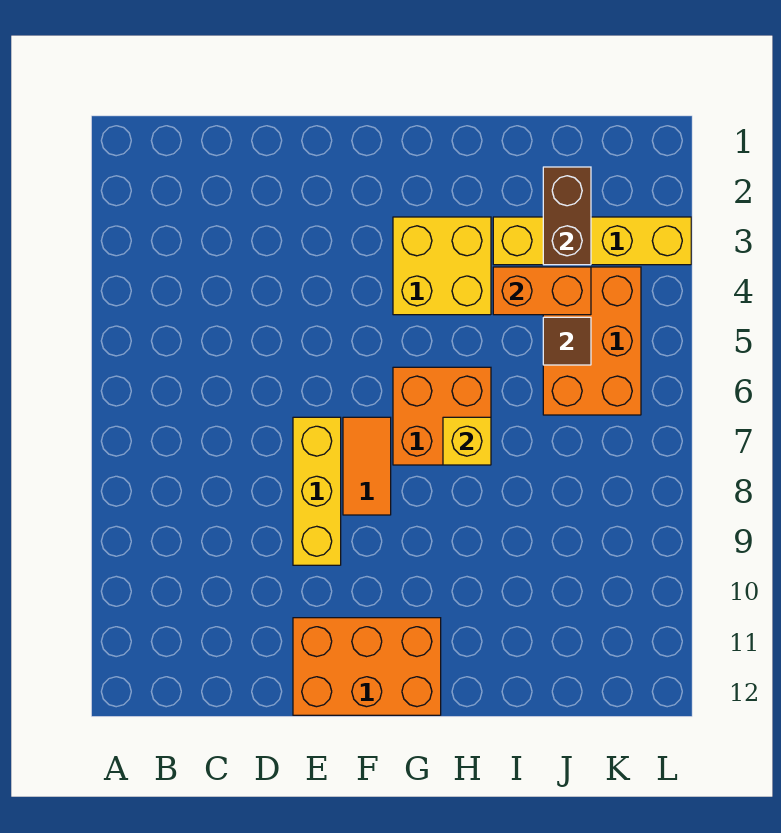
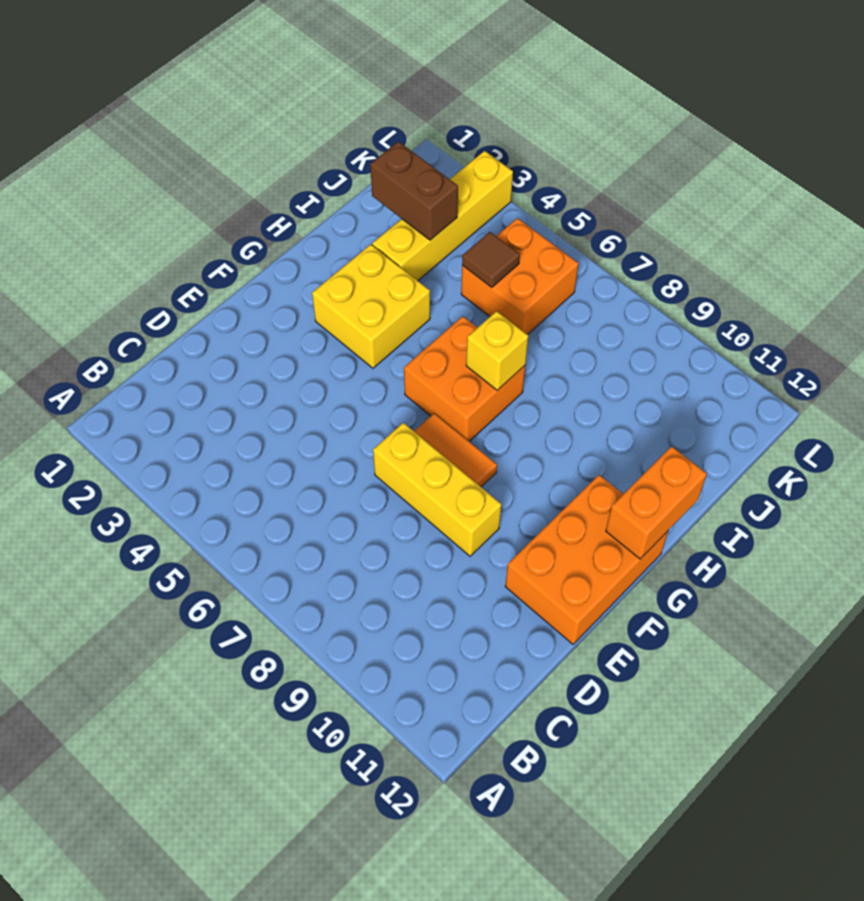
orange brick I4:J4 level 2 -> orange brick G12:H12 level 2
orange brick J4:K6 level 1 -> orange brick J5:K6 level 1

